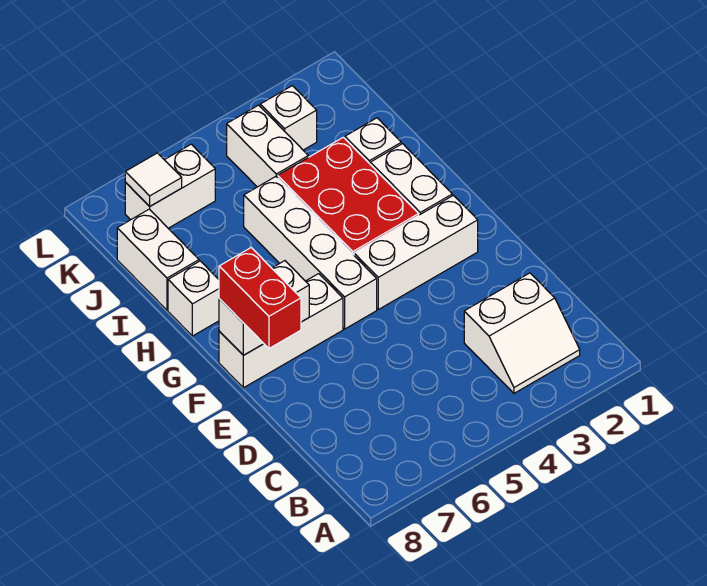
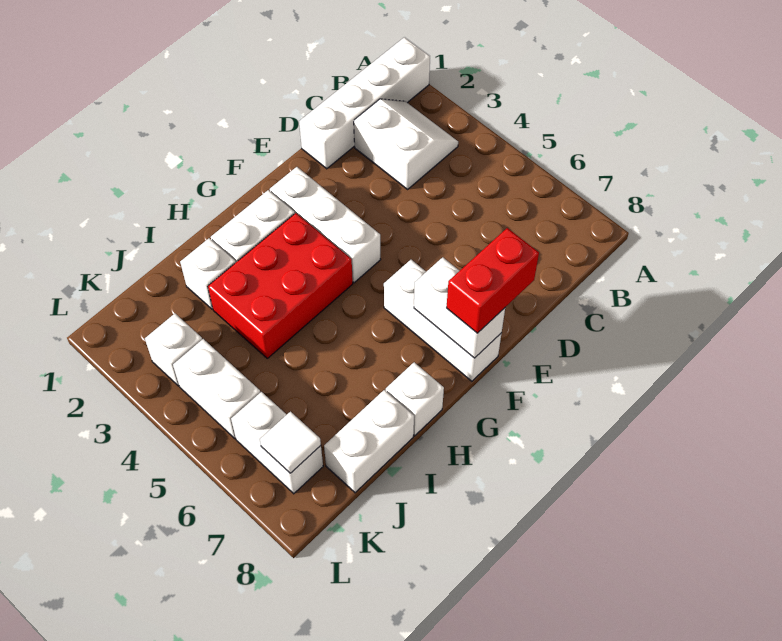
white brick F5:I5 level 1 -> white brick A1:D1 level 1
white brick J4:K4 level 1 -> white brick K4:K5 level 1

